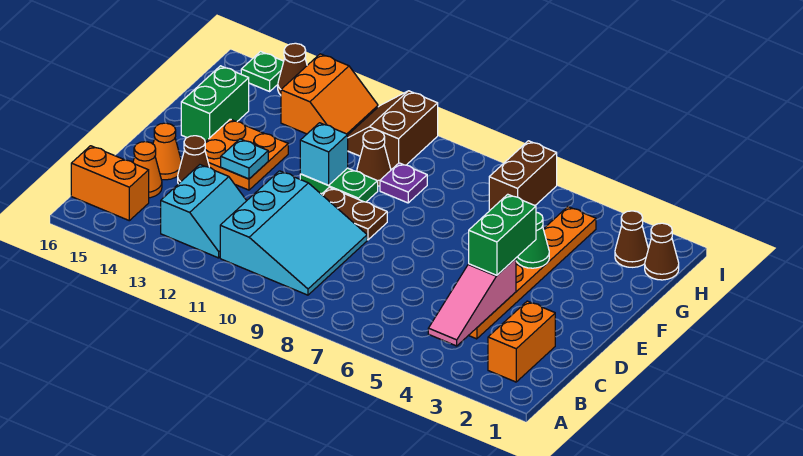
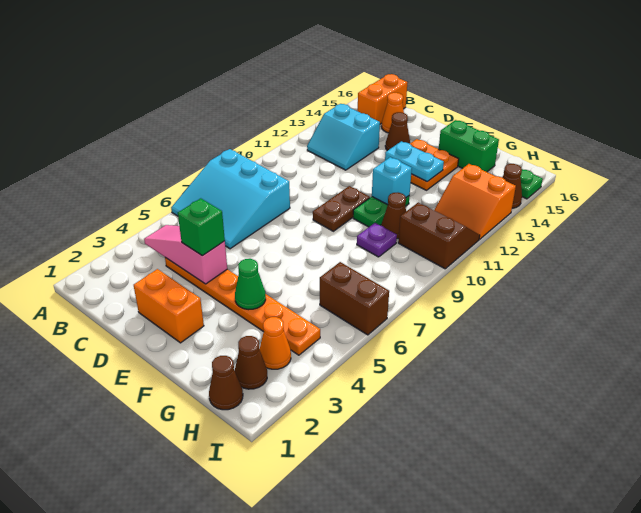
orange brick B2:C2 level 1 -> orange brick D2:E2 level 1
cyan slope B9:D11 level 1 top 11 -> cyan slope A6:C8 level 1 top 8
green brick D4:E4 level 3 -> green brick D4 level 3
orange cone D15 level 1 -> orange cone H3 level 1
cyan plate E13 level 2 -> cyan plate E13:F13 level 2

